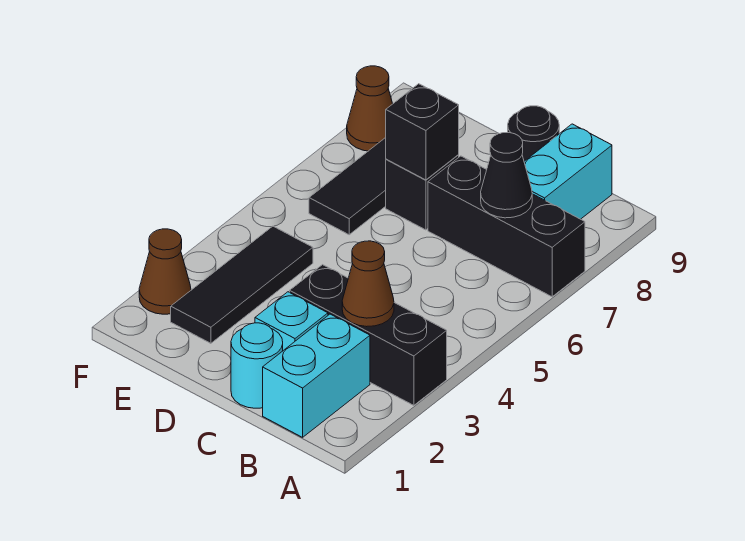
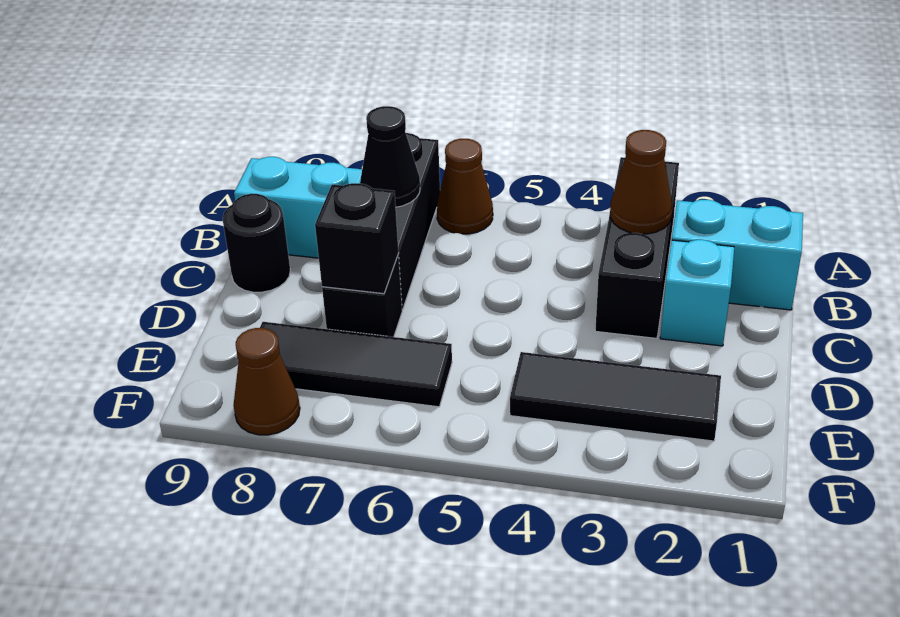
cyan round brick C1 level 1 -> none
brown cone F2 level 1 -> brown cone A6 level 1

